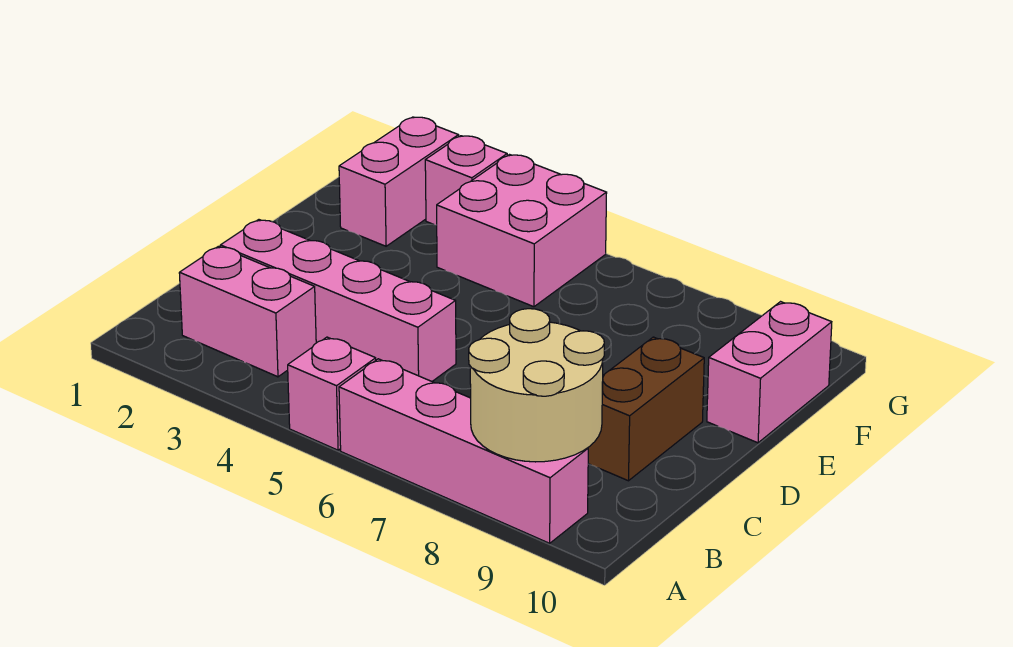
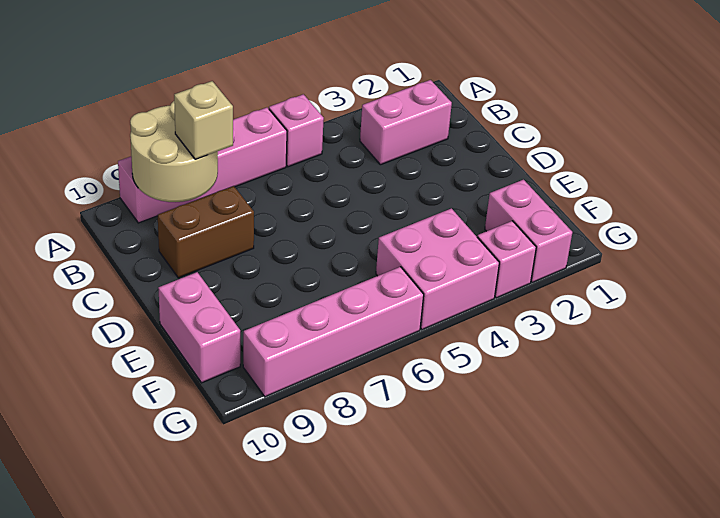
none -> tan brick B8 level 3
pink brick C2:C5 level 1 -> pink brick G6:G9 level 1
brown brick C9:D9 level 1 -> brown brick C8:C9 level 1

